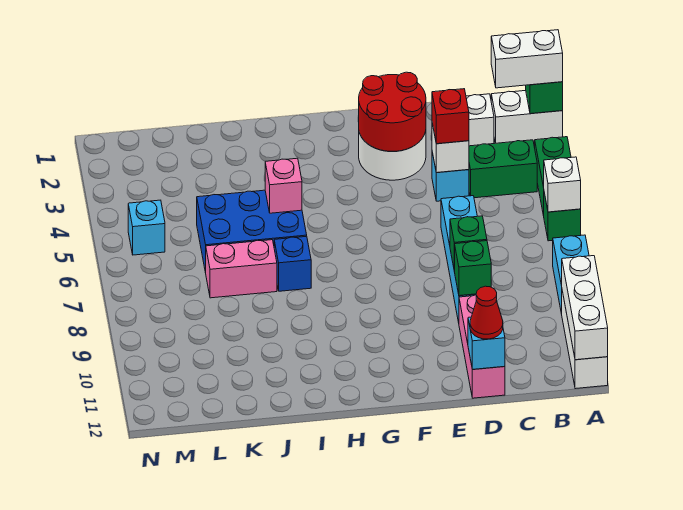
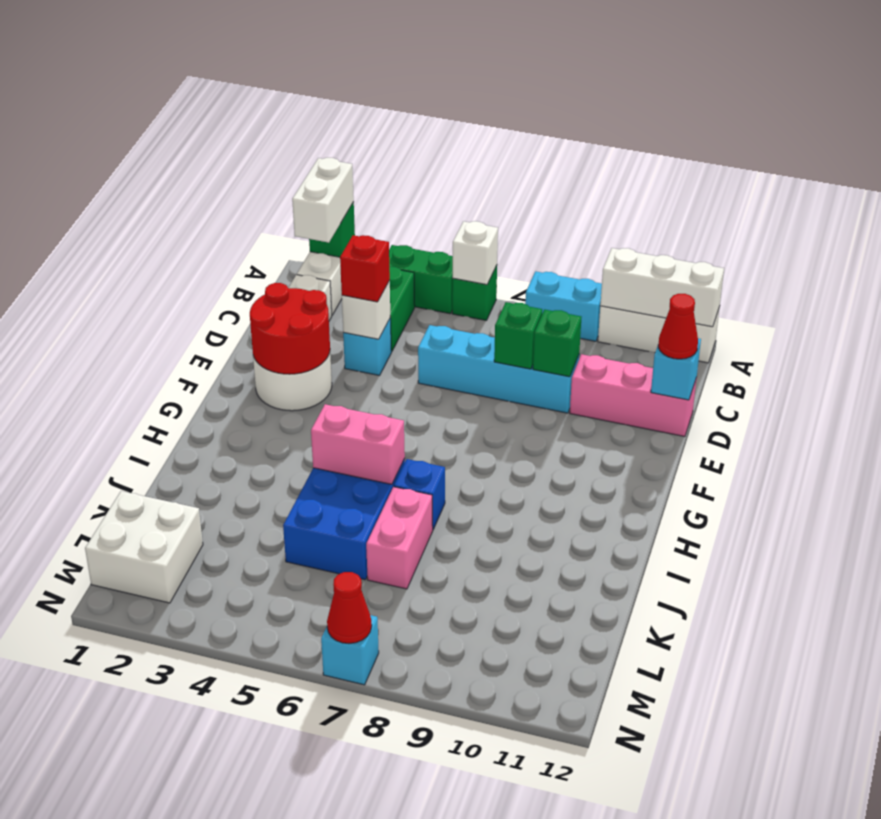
pink brick I5 level 2 -> pink brick I5:I6 level 2
none -> white brick L1:M2 level 1
cyan brick M5 level 1 -> cyan brick N7 level 1
none -> red cone N7 level 2

